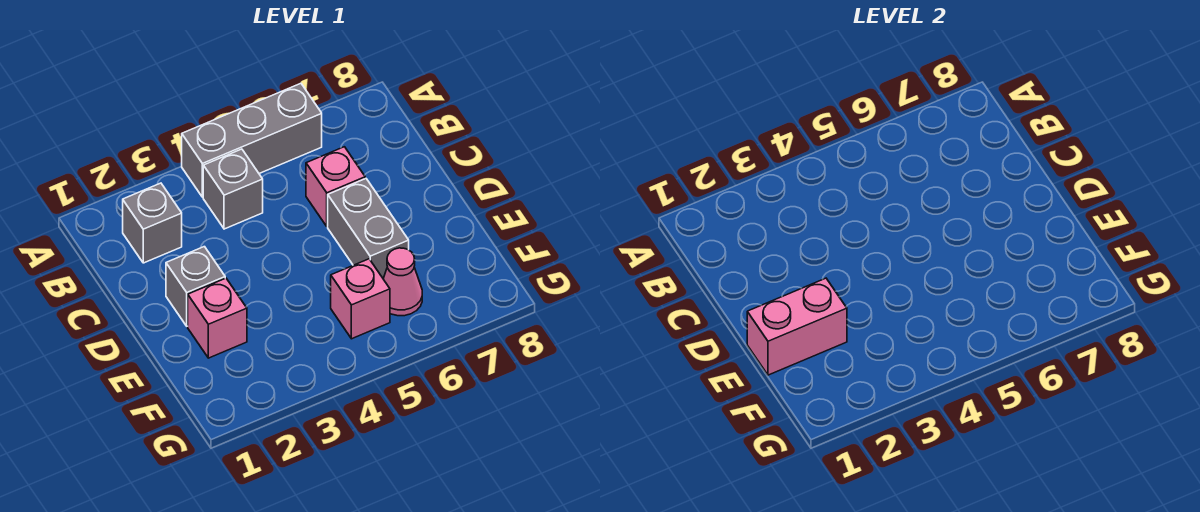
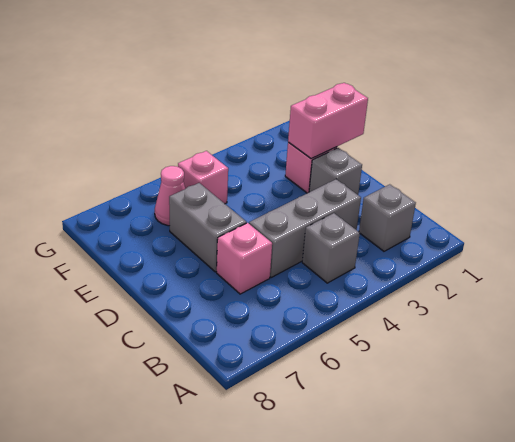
grey brick A4:A6 level 1 -> grey brick C3:C5 level 1

